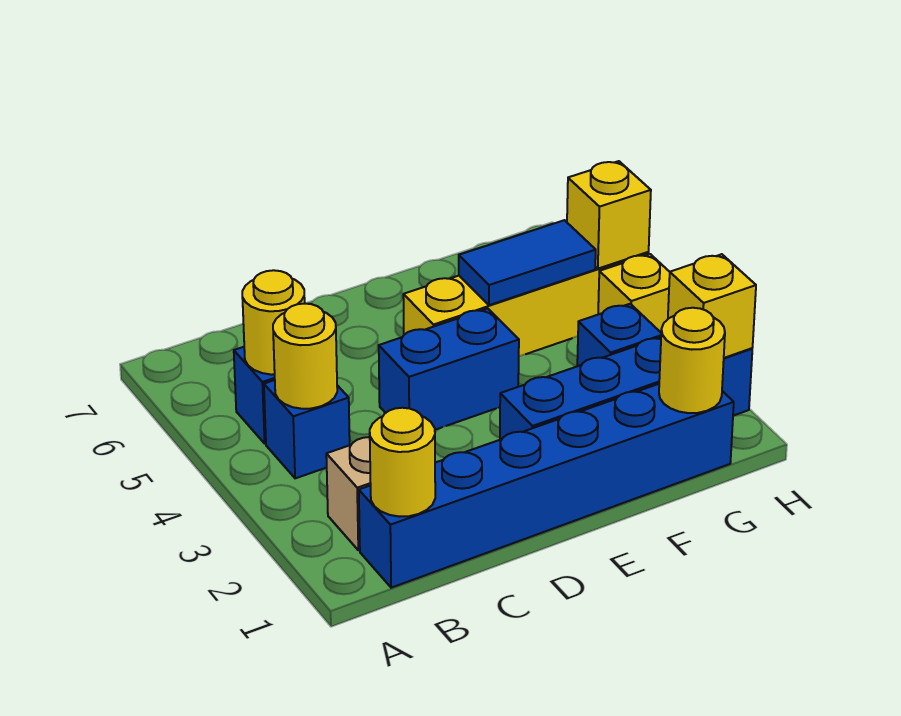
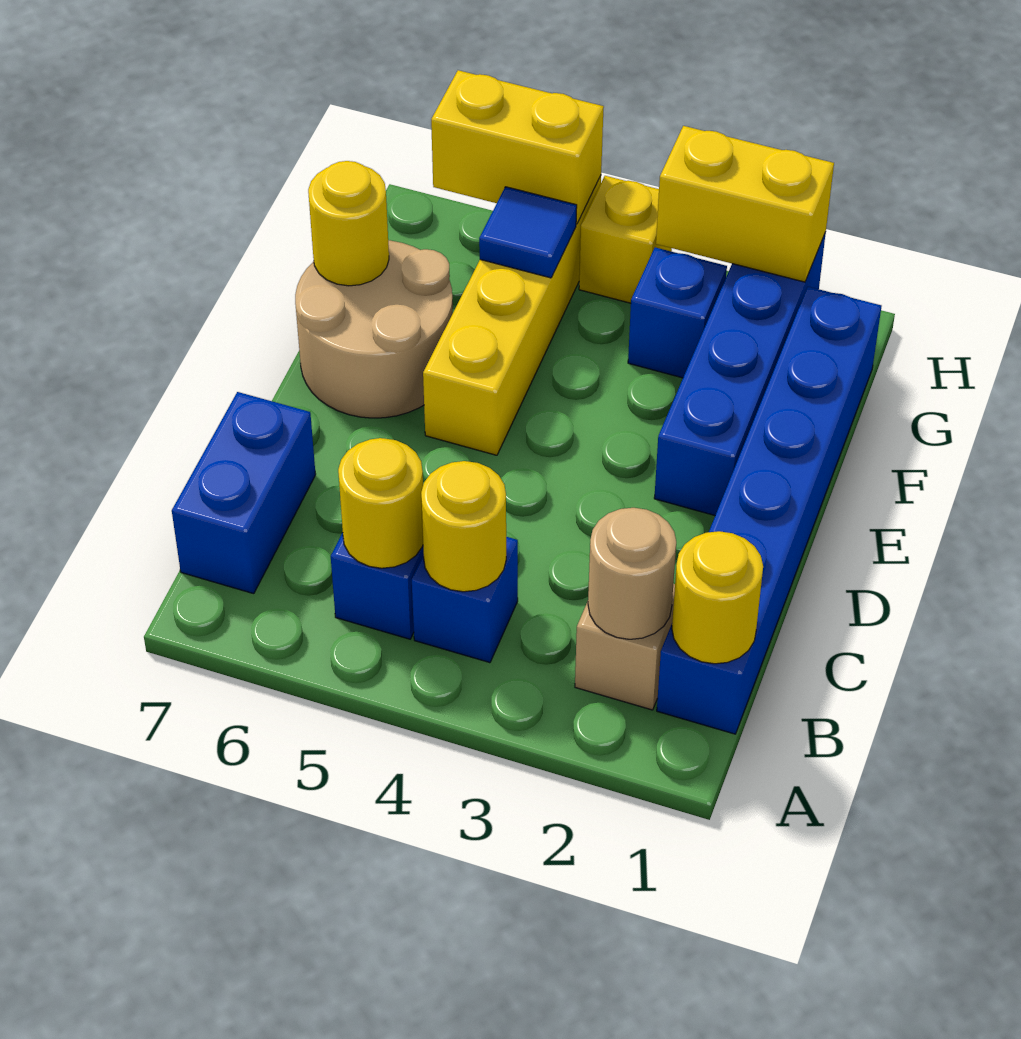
none -> tan round brick B2 level 2
blue brick D4:E4 level 1 -> blue brick B7:C7 level 1
none -> tan round brick E6:F7 level 1
blue tile F5:G5 level 2 -> blue tile G5 level 2
yellow round brick G1 level 2 -> yellow round brick F7 level 2
yellow brick H2 level 2 -> yellow brick H2:H3 level 2
yellow brick H5 level 2 -> yellow brick H5:H6 level 2

